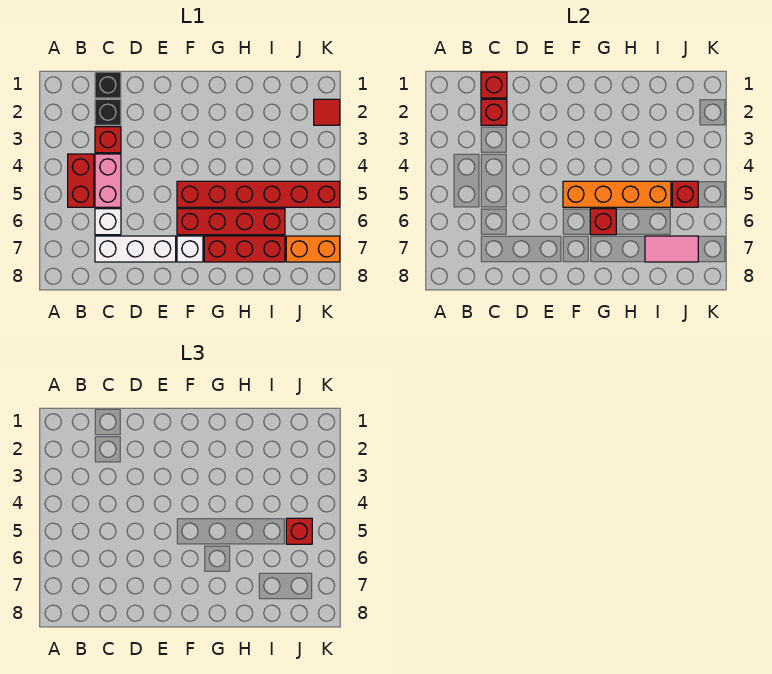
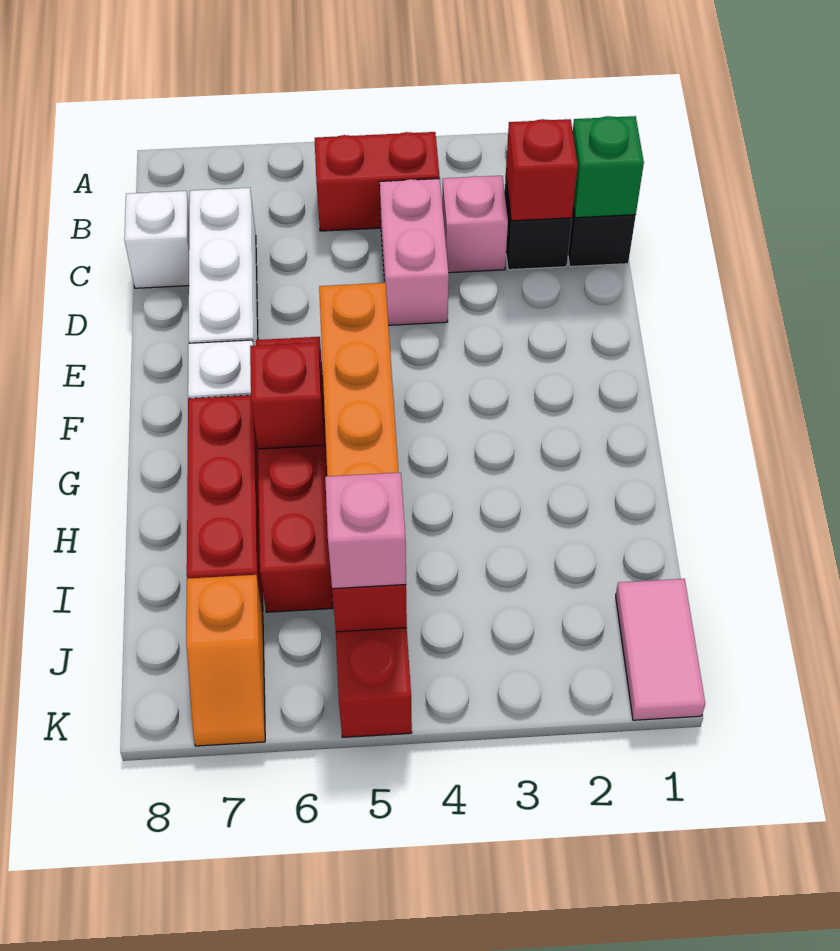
red brick C1 level 2 -> green brick C1 level 2
red brick C3 level 1 -> pink brick C3 level 1
pink brick C4:C5 level 1 -> pink brick C4:D4 level 1
white brick C6 level 1 -> white brick C8 level 1
pink tile I7:J7 level 2 -> pink tile J1:K1 level 1
red brick J5 level 3 -> pink brick J5 level 3
orange brick J7:K7 level 1 -> orange slope J7:K7 level 1 top J
red tile K2 level 1 -> none

